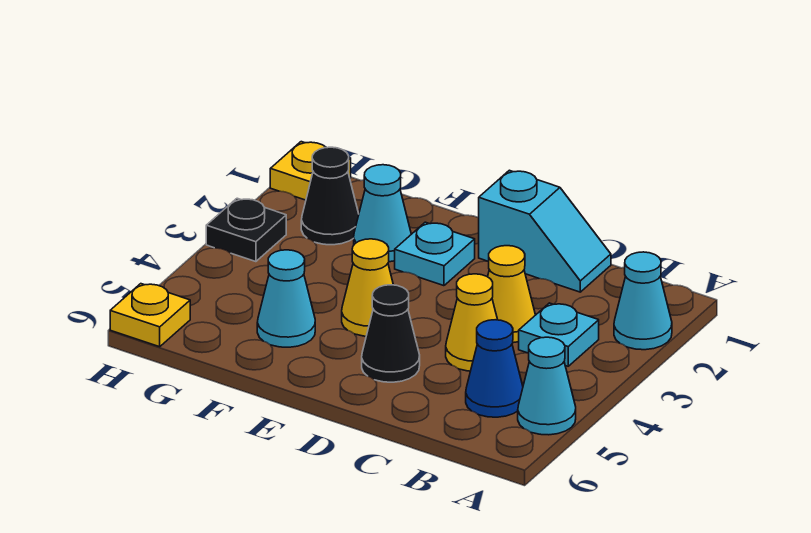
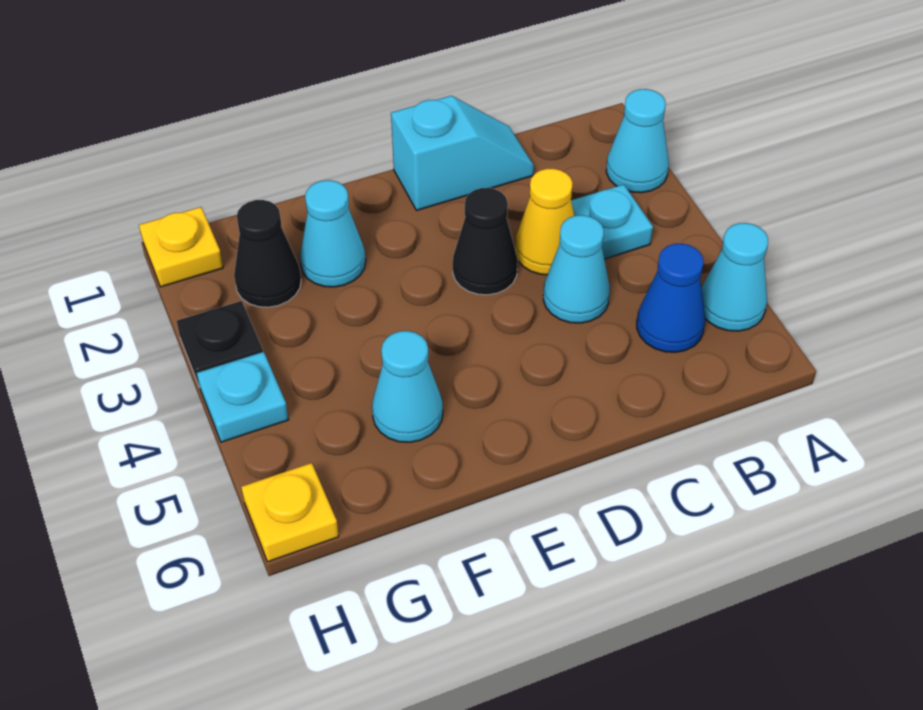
yellow cone C4 level 1 -> cyan cone C4 level 1
black cone D5 level 1 -> black cone D3 level 1
cyan plate E2 level 1 -> cyan plate H4 level 1
yellow cone E4 level 1 -> none

